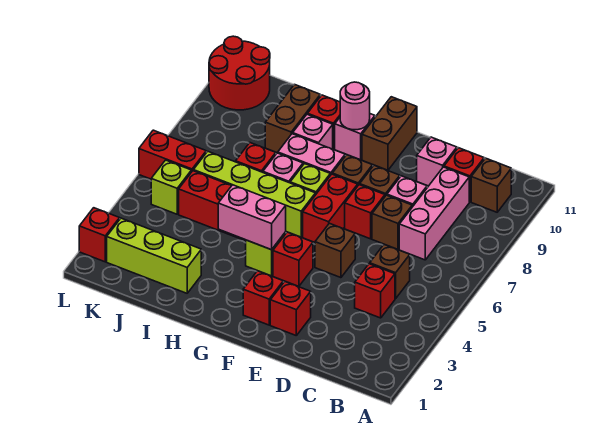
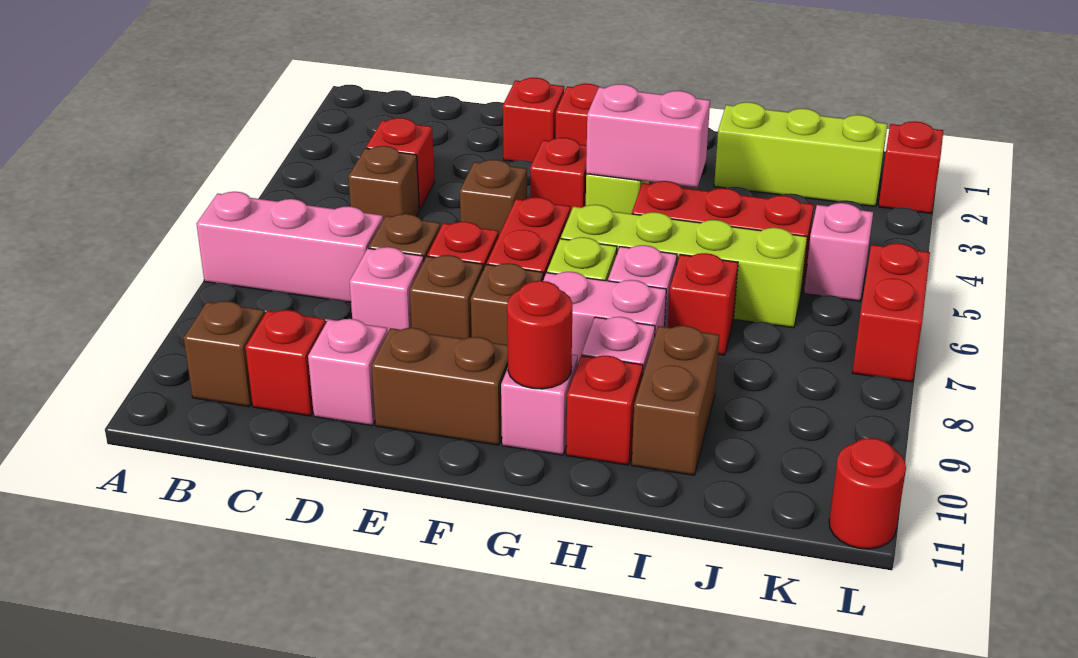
pink brick C7:C9 level 1 -> pink brick A7:C7 level 1
brown brick F10:F11 level 1 -> brown brick E10:F10 level 1
pink round brick G10 level 2 -> red round brick G10 level 2
lime brick K5 level 1 -> pink brick K5 level 1
red brick K6:L6 level 1 -> red brick L6:L7 level 1
red round brick K10:L11 level 1 -> red round brick L11 level 1

